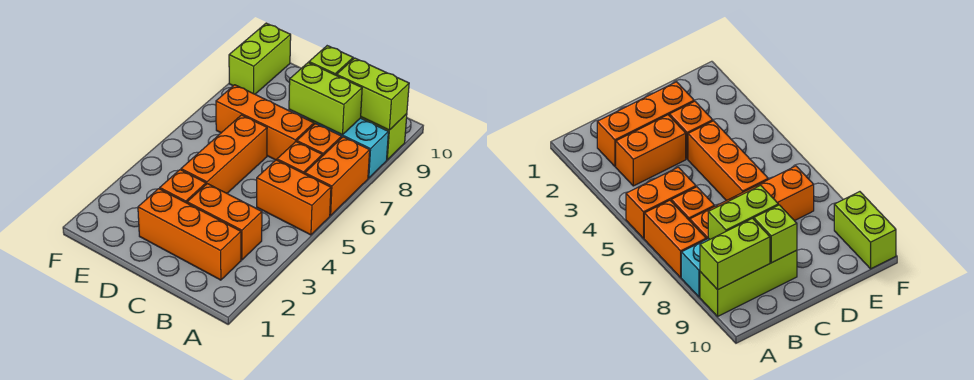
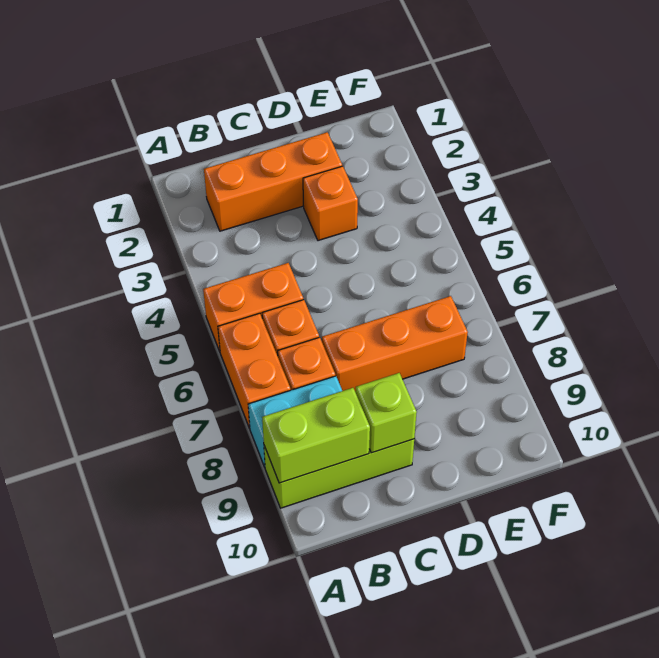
orange brick B3:C3 level 1 -> none
lime brick B8:C8 level 2 -> none
orange brick D4:D6 level 1 -> none
lime brick F9:F10 level 1 -> none

